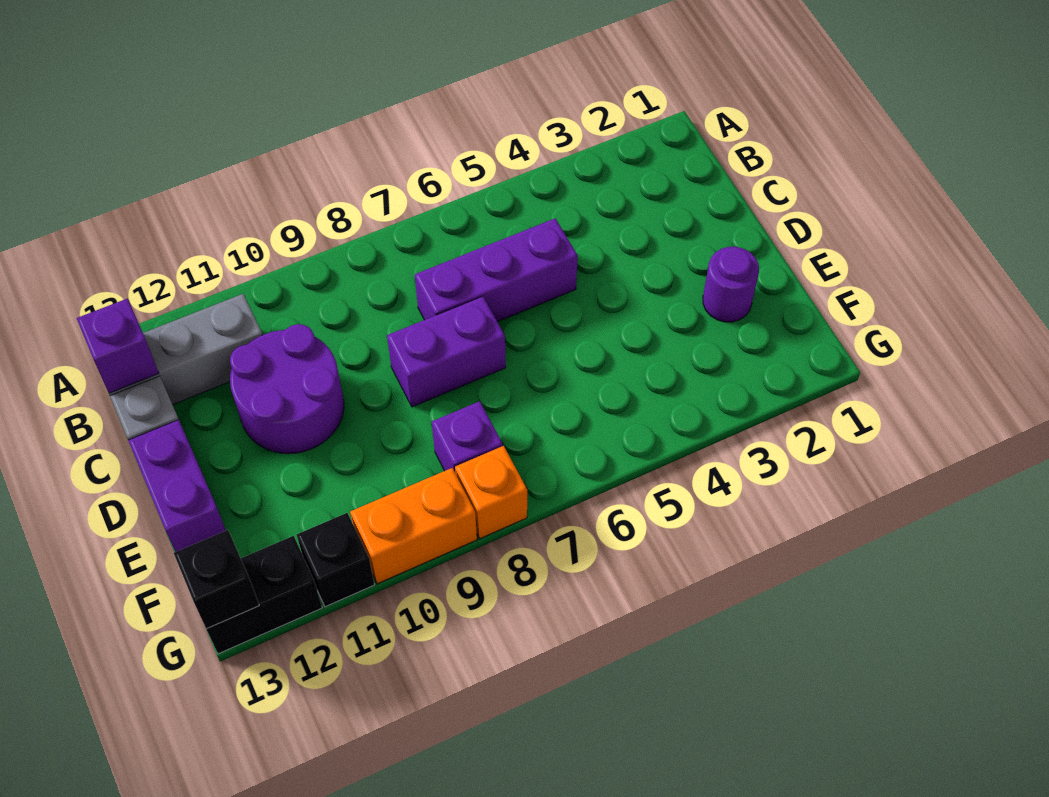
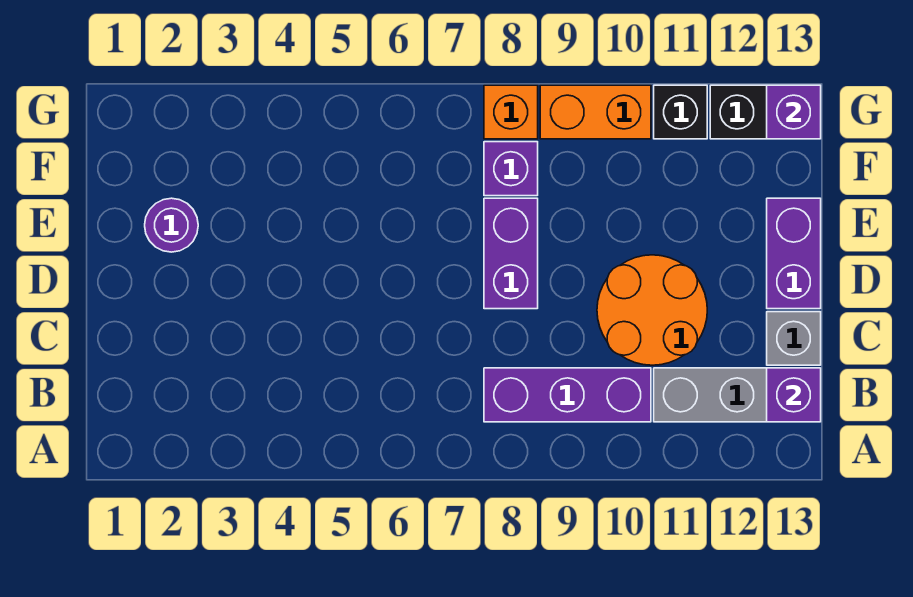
purple brick C5:C7 level 1 -> purple brick B8:B10 level 1
purple round brick C10:D11 level 1 -> orange round brick C10:D11 level 1
purple brick D7:D8 level 1 -> purple brick D8:E8 level 1
black brick G13 level 2 -> purple brick G13 level 2

